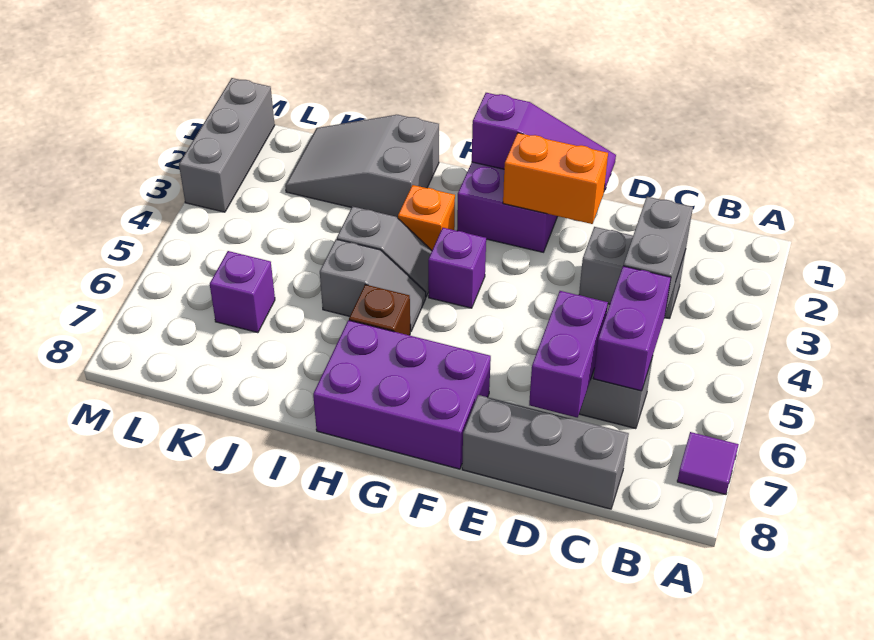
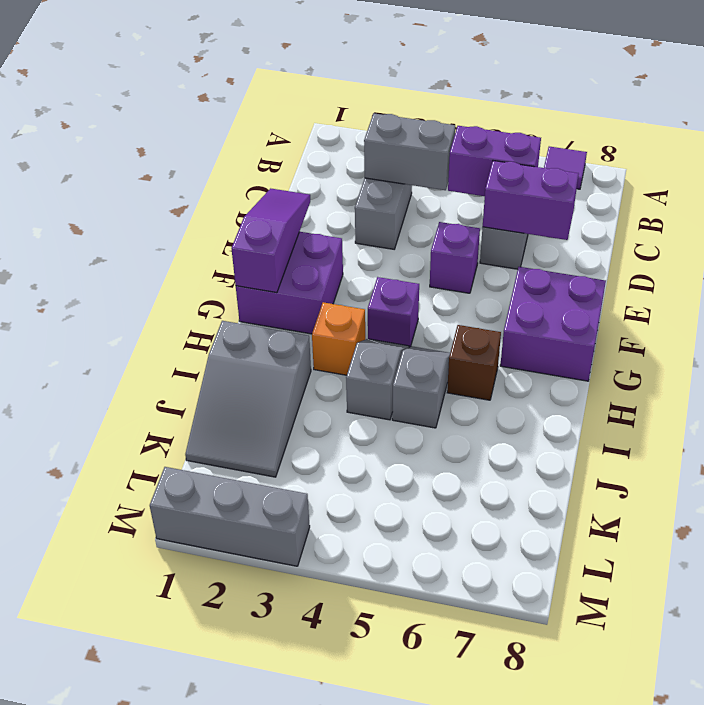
grey brick C8:E8 level 1 -> none
orange brick E2:F2 level 2 -> none
purple brick F7:H8 level 1 -> purple brick F7:G8 level 1
purple brick K6 level 1 -> purple brick E5 level 1

